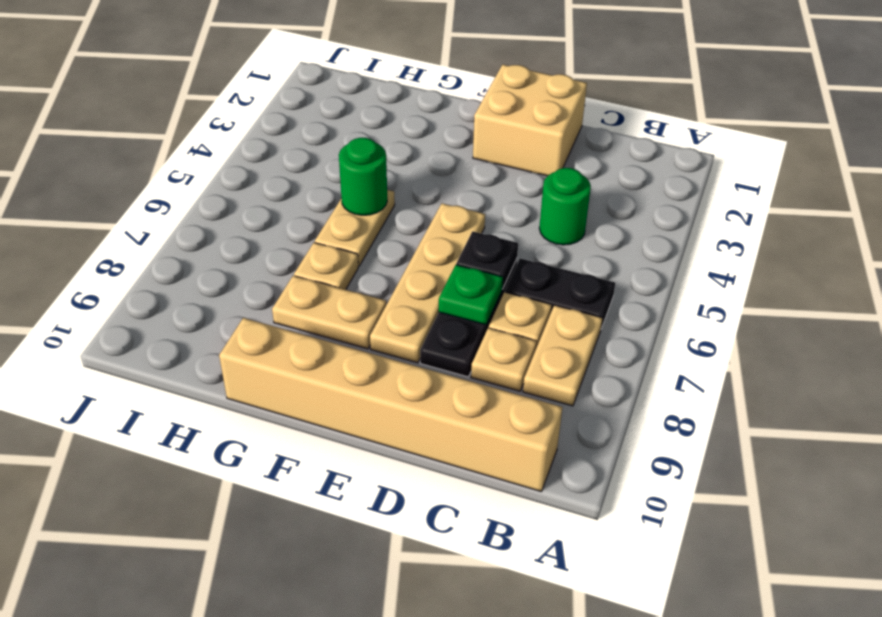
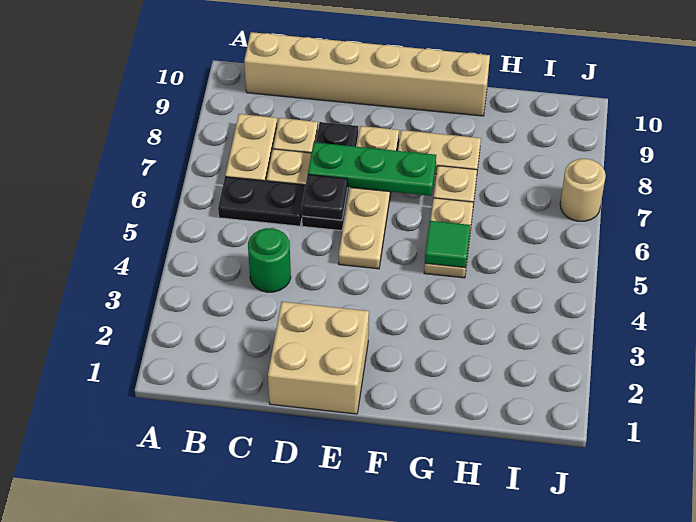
green plate D7 level 2 -> green plate D7:F7 level 2
green round brick G5 level 2 -> green tile G5 level 2
none -> tan round brick J7 level 1

